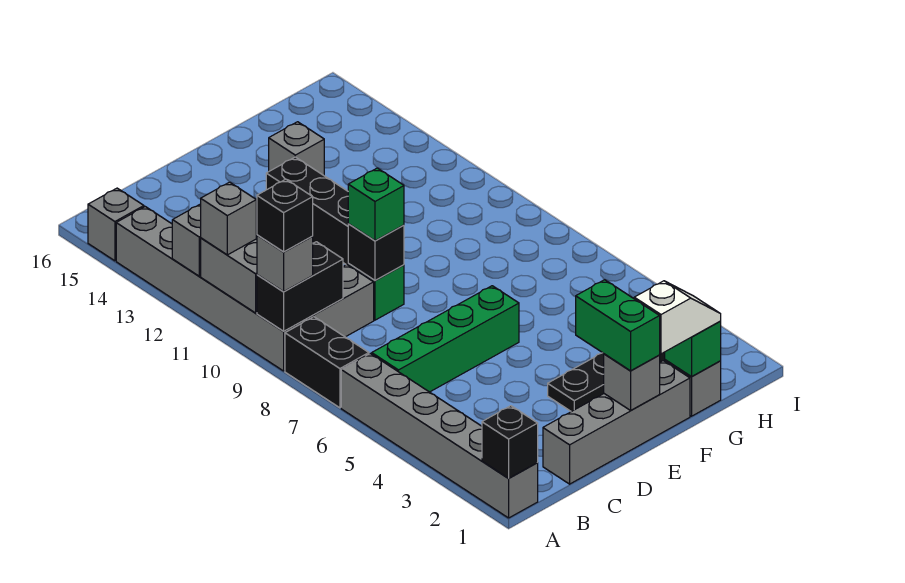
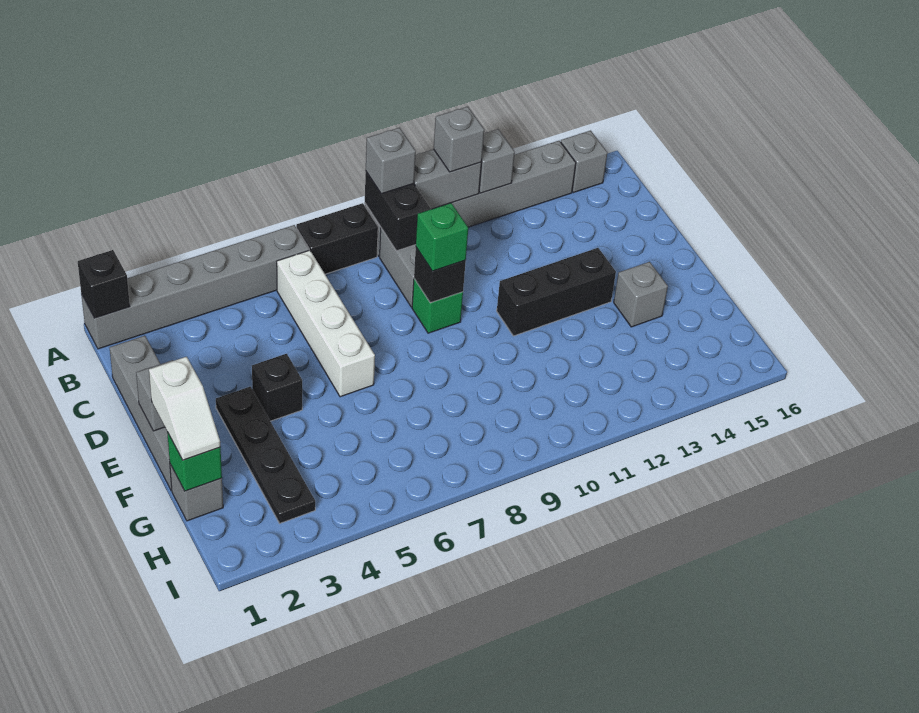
black brick A9 level 4 -> black brick E4 level 1
green brick B6:E6 level 1 -> white brick B6:E6 level 1
green brick E1:E2 level 3 -> none

